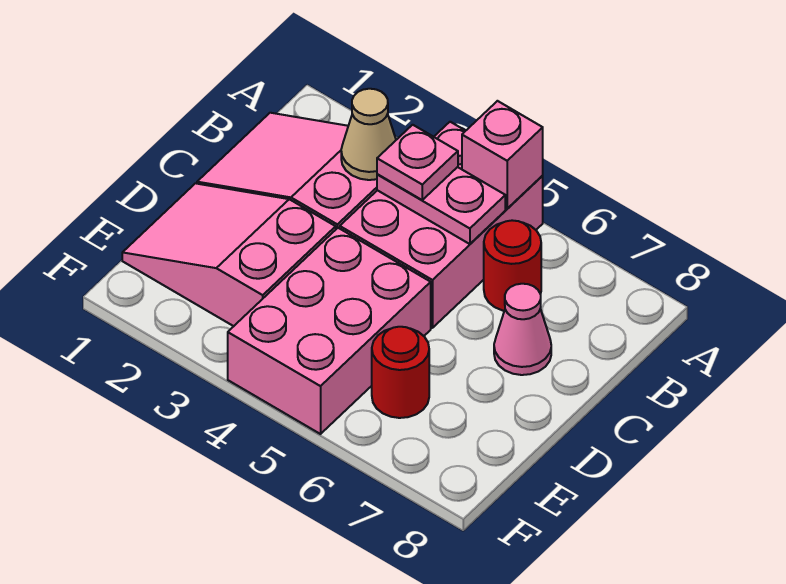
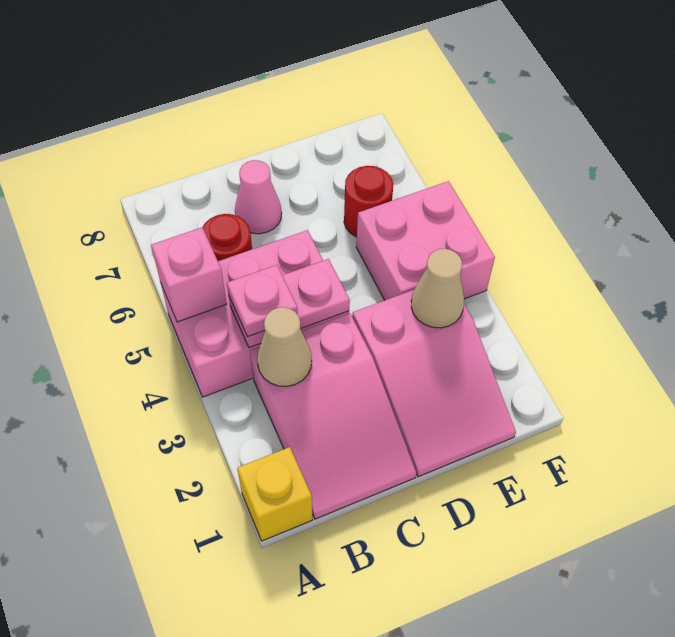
none -> yellow brick A1 level 1
pink plate B4:B5 level 2 -> pink plate B4:C4 level 2
pink brick D4:F5 level 1 -> pink brick E4:F5 level 1
none -> tan cone E3 level 2

